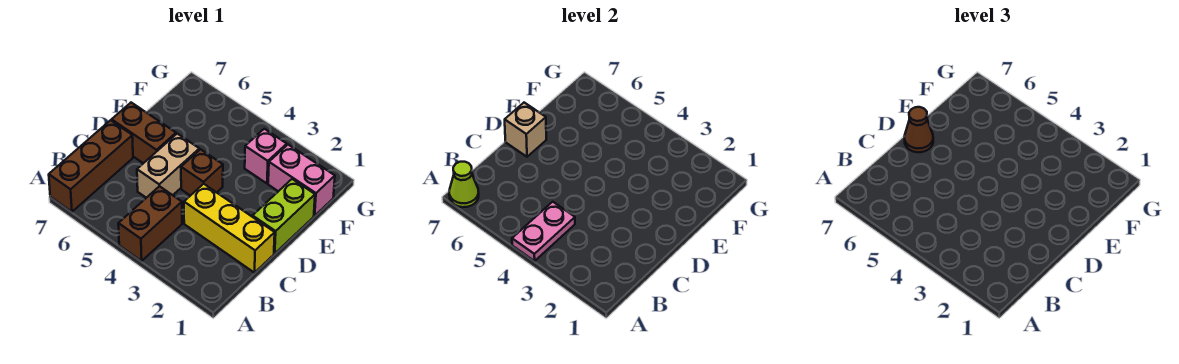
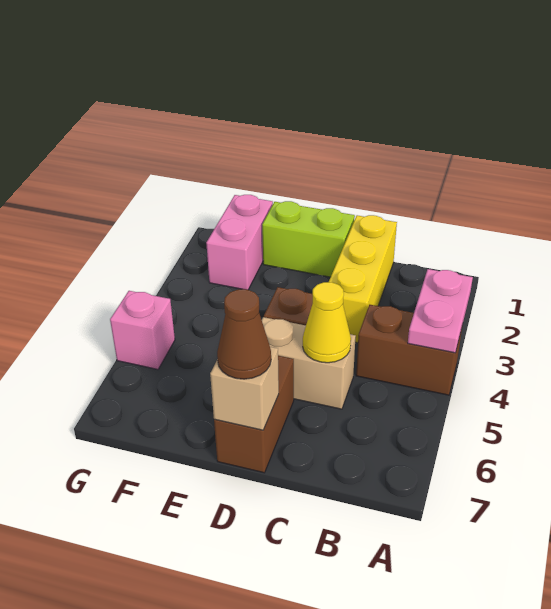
pink plate A4:B4 level 2 -> pink plate A3:A4 level 2
brown brick A7:C7 level 1 -> none
lime cone A7 level 2 -> none
none -> yellow cone C5 level 2
pink brick F3 level 1 -> pink brick G5 level 1

